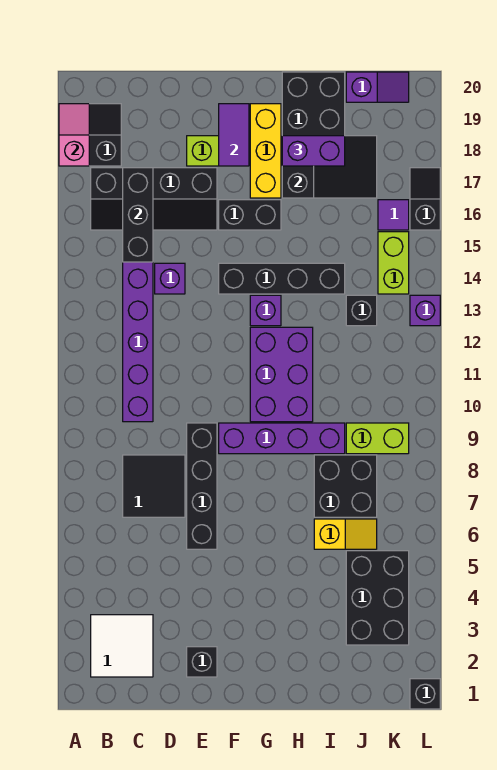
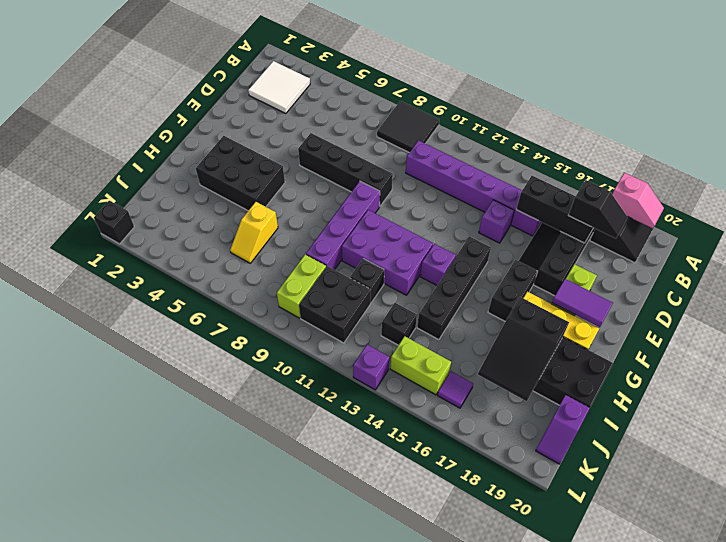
black tile C7:D8 level 1 -> black tile A8:B9 level 1
black brick E2 level 1 -> black brick I11 level 1
purple brick H18:I18 level 3 -> none
black brick I7:J8 level 1 -> black brick J10:K11 level 1
black brick J3:K5 level 1 -> black brick G3:H5 level 1
black slope L16:L17 level 1 top 16 -> black slope C17:C18 level 3 top 17

